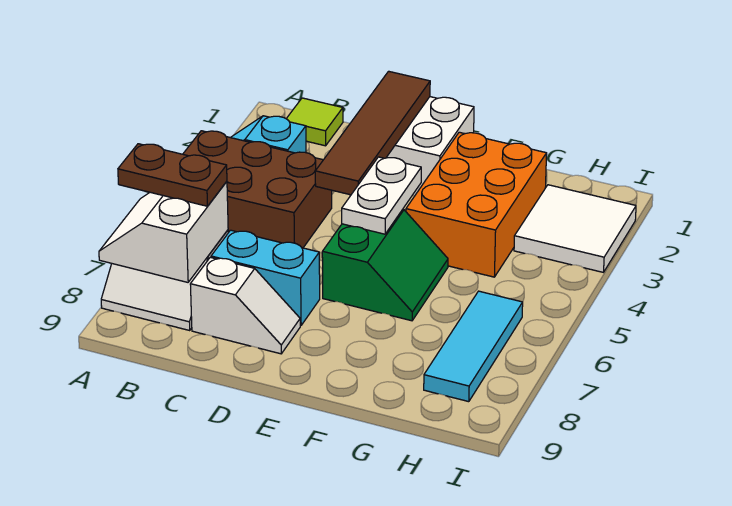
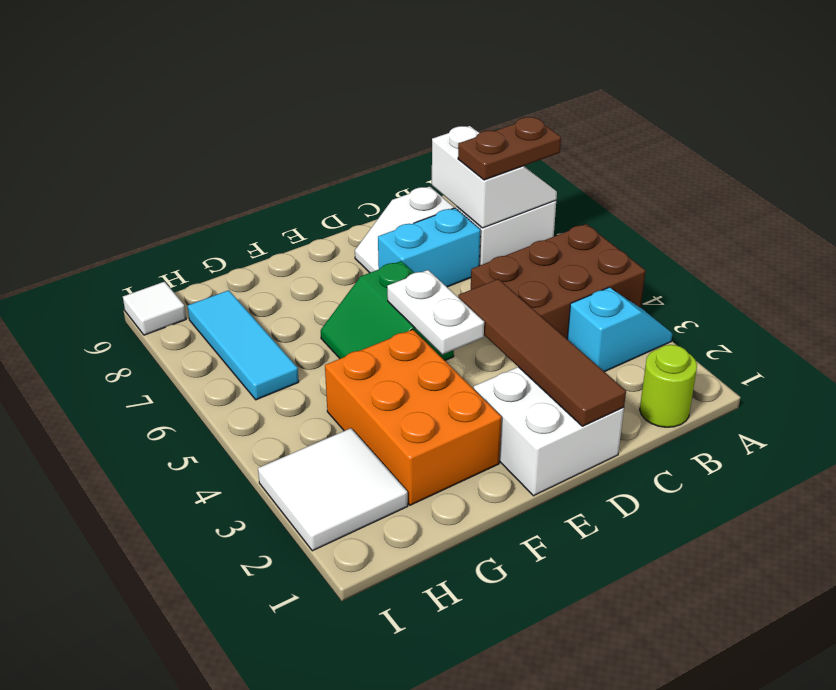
lime tile B1 level 1 -> lime round brick B1 level 1
none -> white tile I9 level 1

